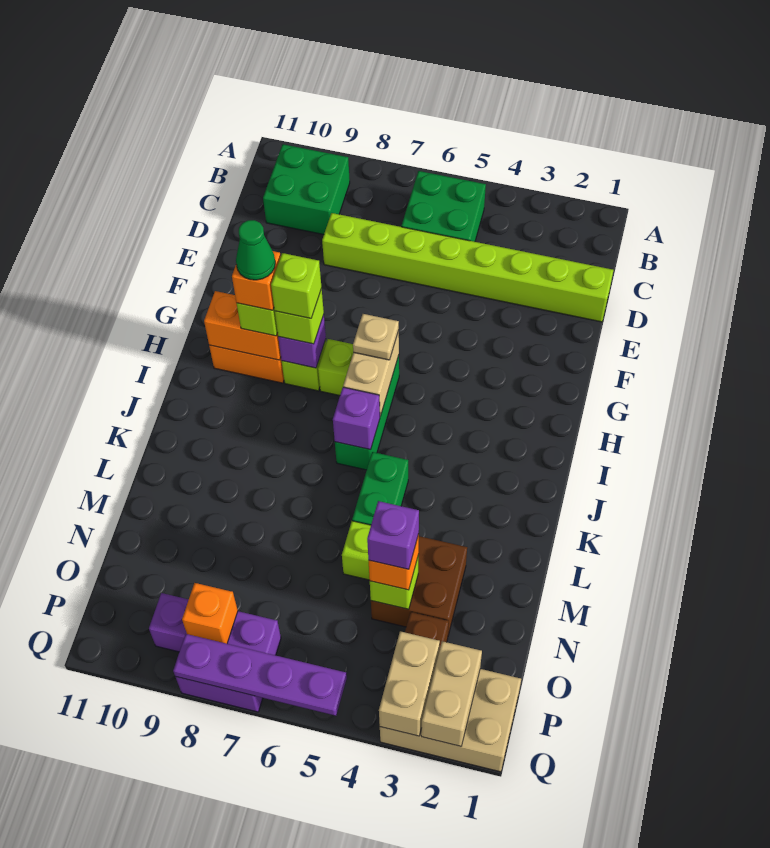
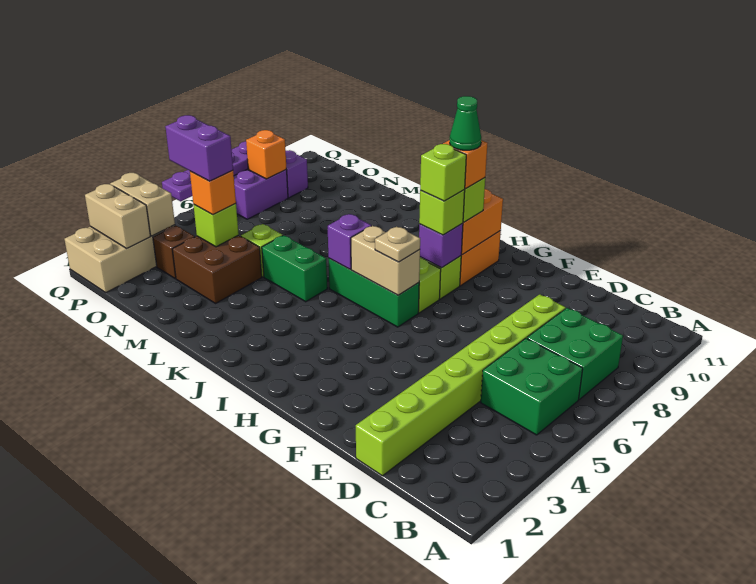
green brick B9:C10 level 1 -> green brick B7:C8 level 1
purple brick N4 level 4 -> purple brick N4:O4 level 4

